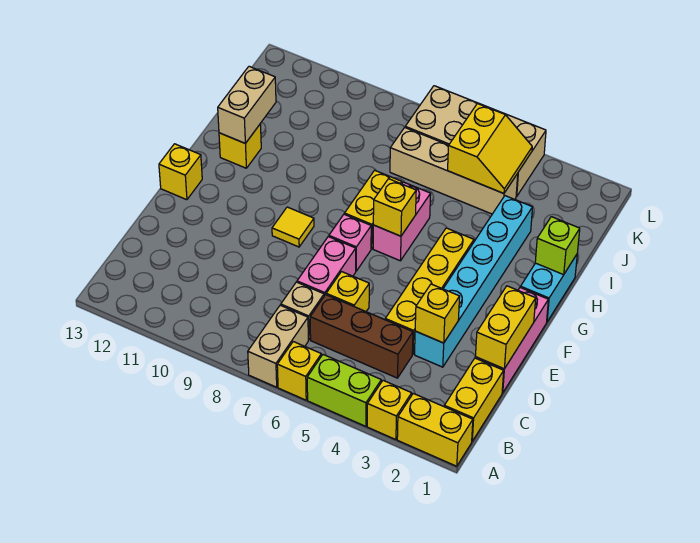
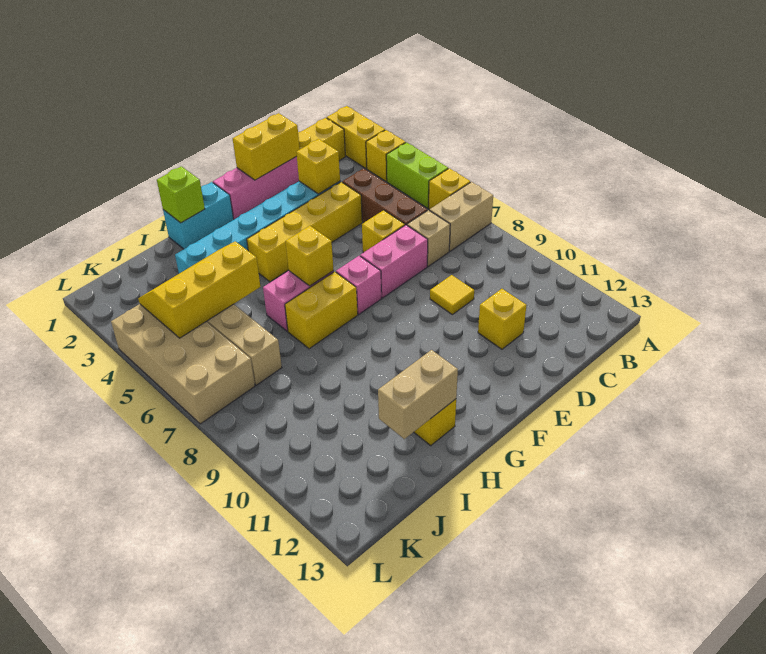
yellow tile F9 level 1 -> yellow tile D9 level 1
yellow brick F13 level 1 -> yellow brick D11 level 1
yellow slope J4:K5 level 2 top 5 -> yellow slope I4:K5 level 2 top 5

